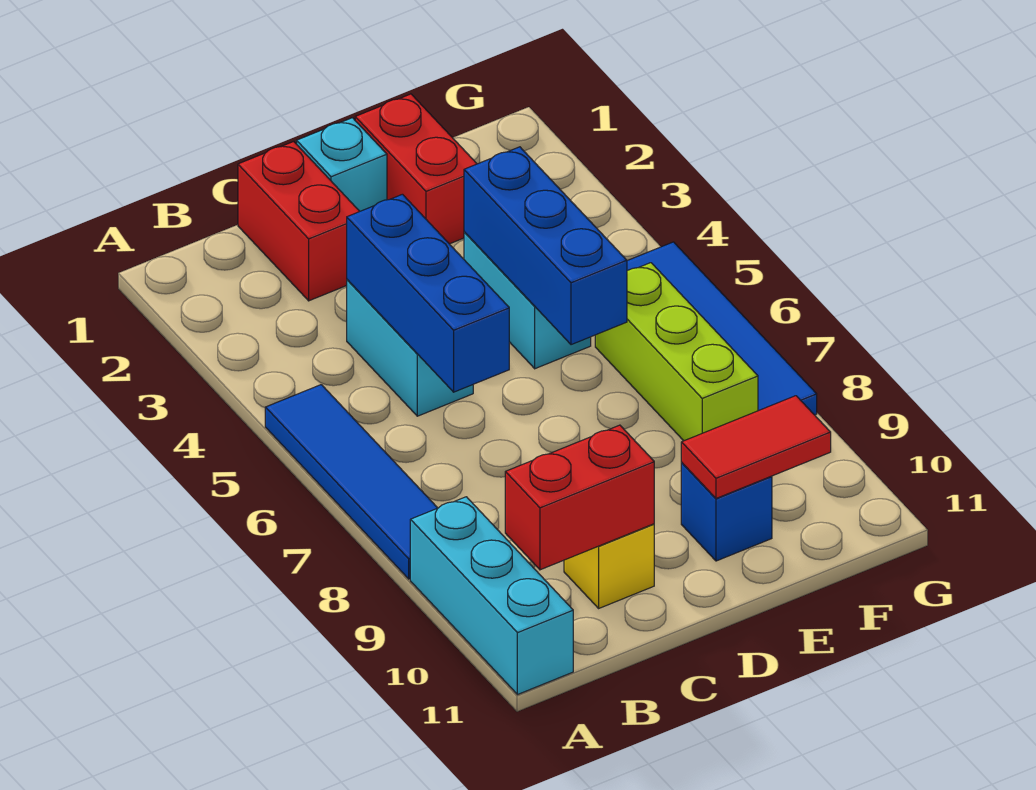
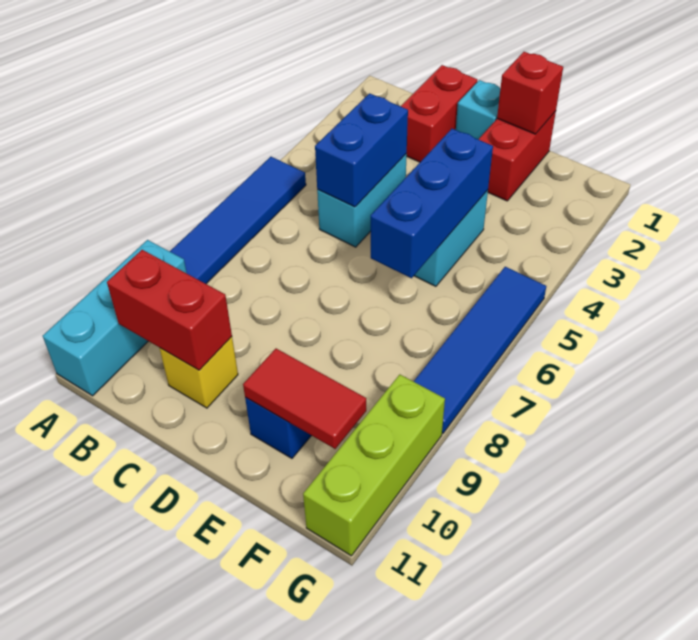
blue brick C4:C6 level 2 -> blue brick C4:C5 level 2
none -> red brick E1 level 2
lime brick F6:F8 level 1 -> lime brick G9:G11 level 1

